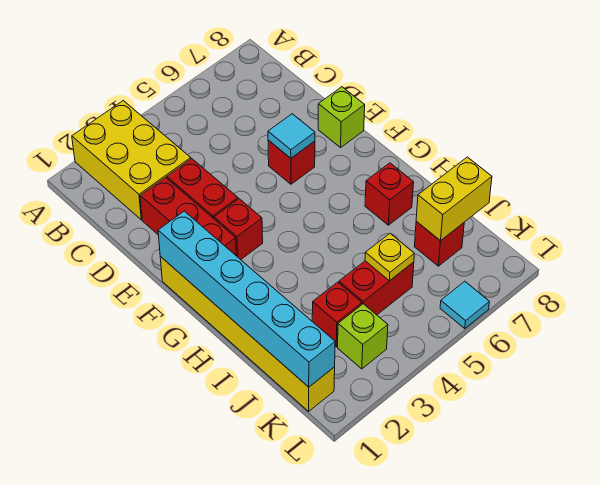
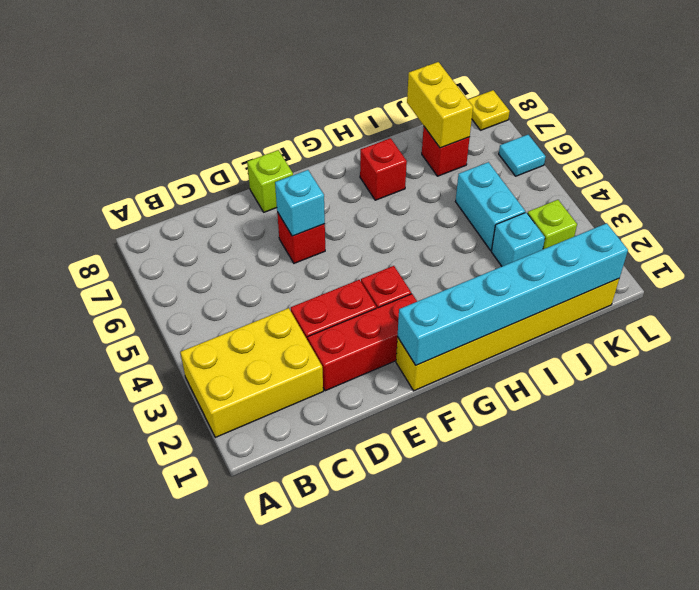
cyan tile E6 level 2 -> cyan brick E6 level 2
red brick J3 level 1 -> cyan brick J3 level 1
red brick J4:J5 level 1 -> cyan brick J4:J5 level 1
yellow plate J5 level 2 -> yellow plate L8 level 1

